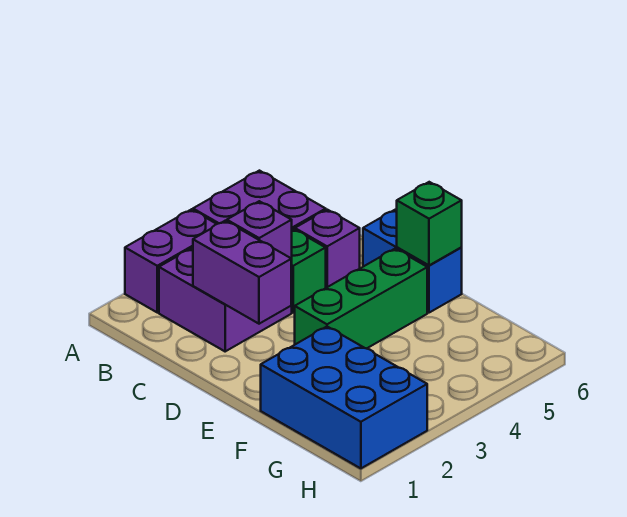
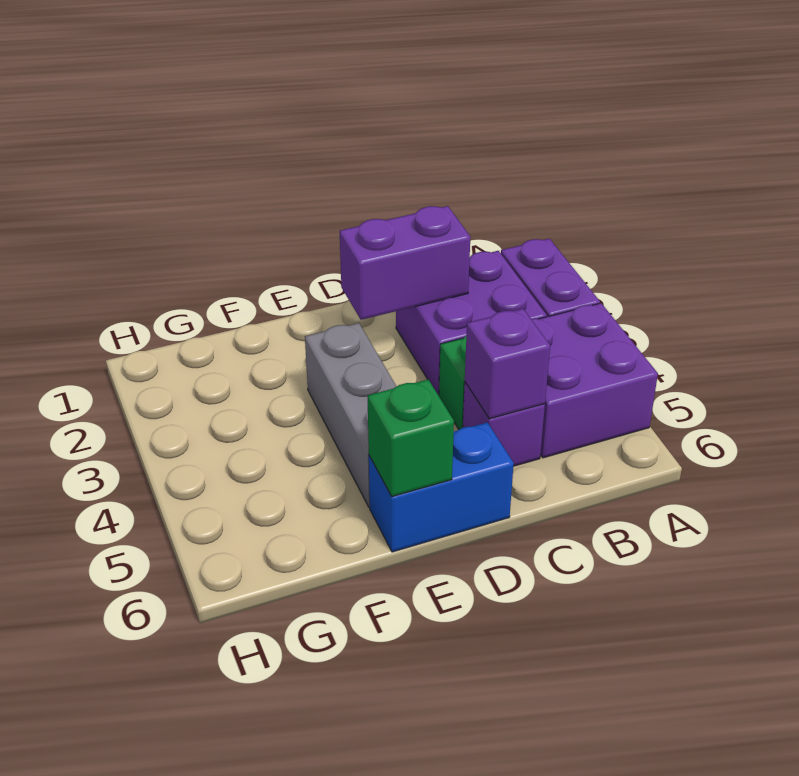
purple brick C3 level 2 -> purple brick C5 level 2
green brick E3:E5 level 1 -> grey brick E3:E5 level 1
blue brick F1:H2 level 1 -> none

